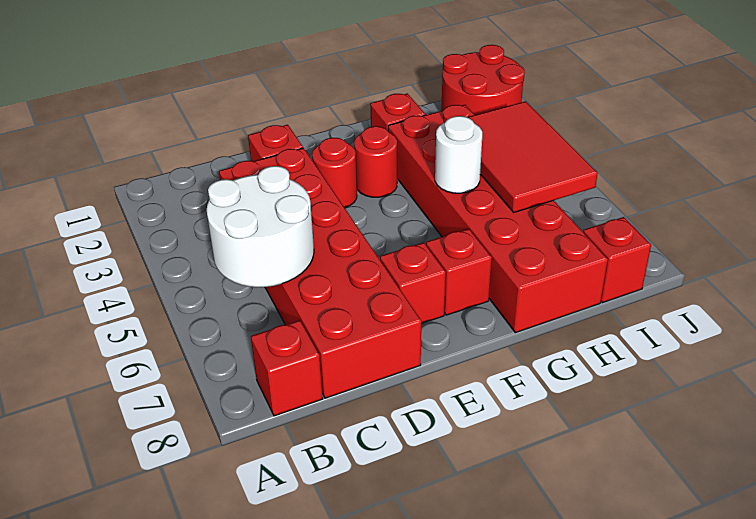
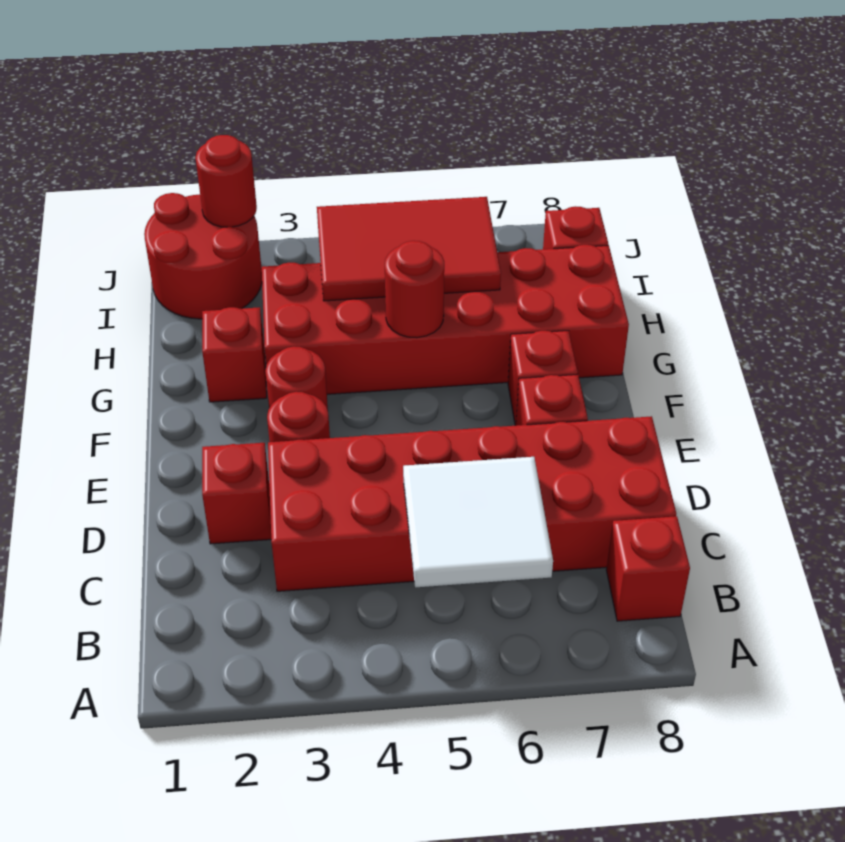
white round brick B5:C6 level 2 -> white tile B5:C6 level 2
white round brick G5 level 2 -> red round brick G5 level 2
none -> red round brick J2 level 2

